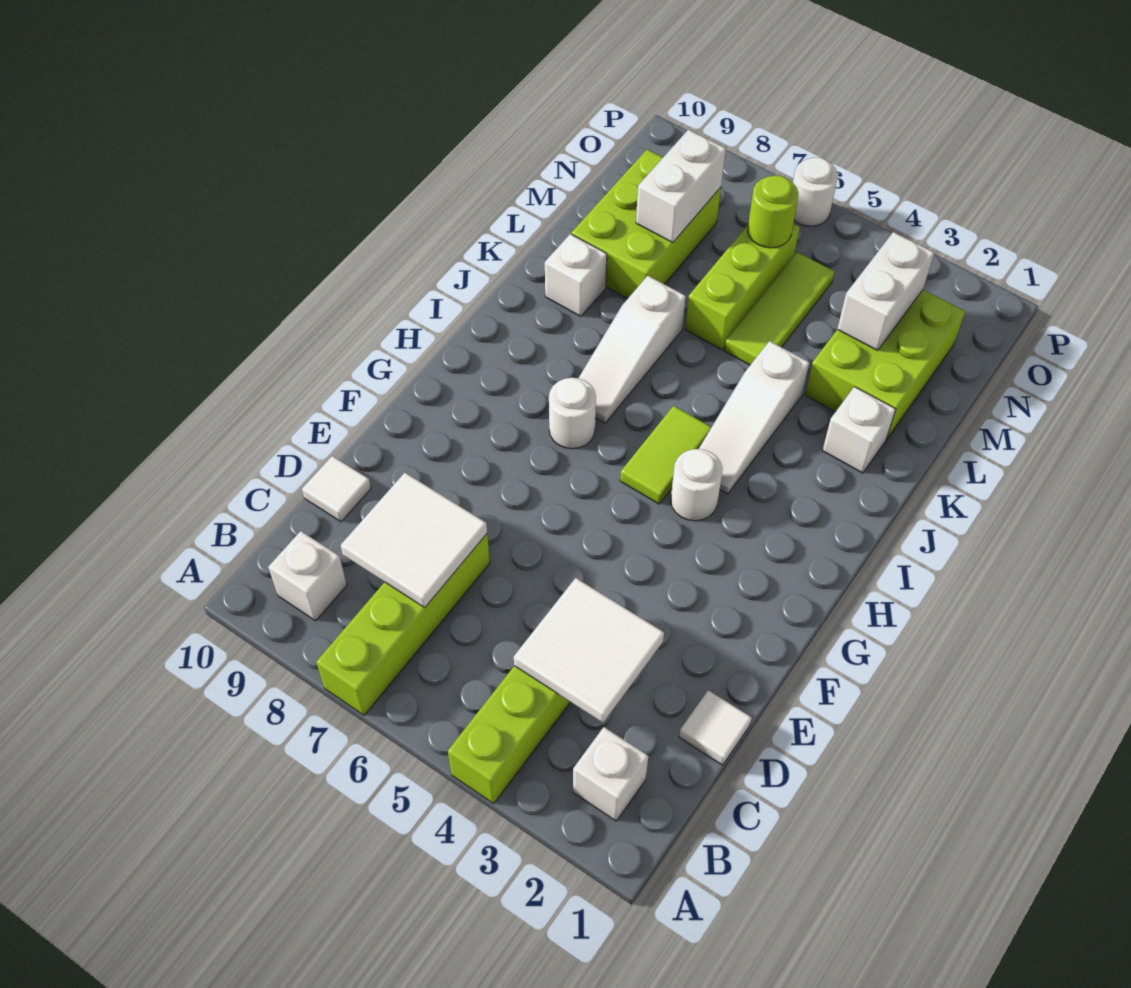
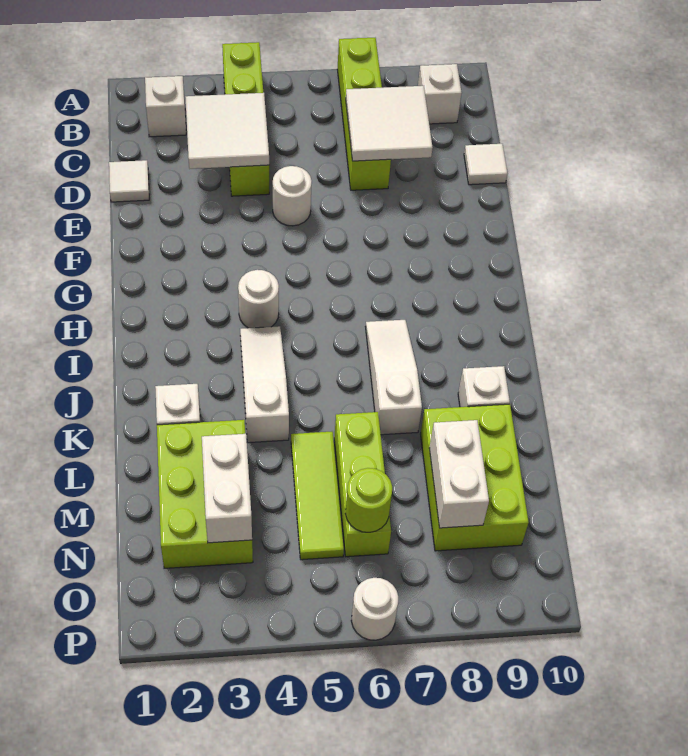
lime tile H5:I5 level 1 -> none
white round brick H7 level 1 -> white round brick E5 level 1

